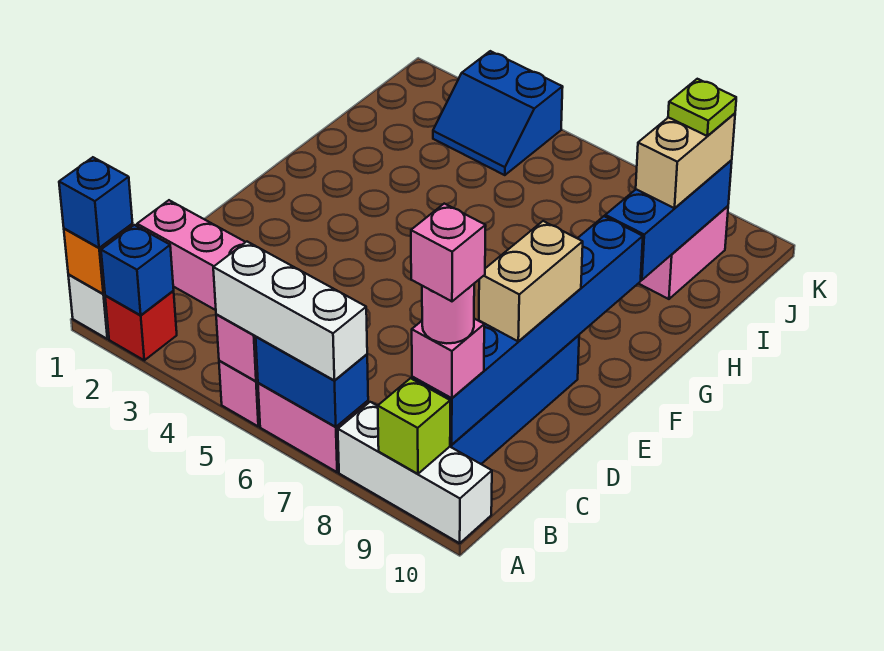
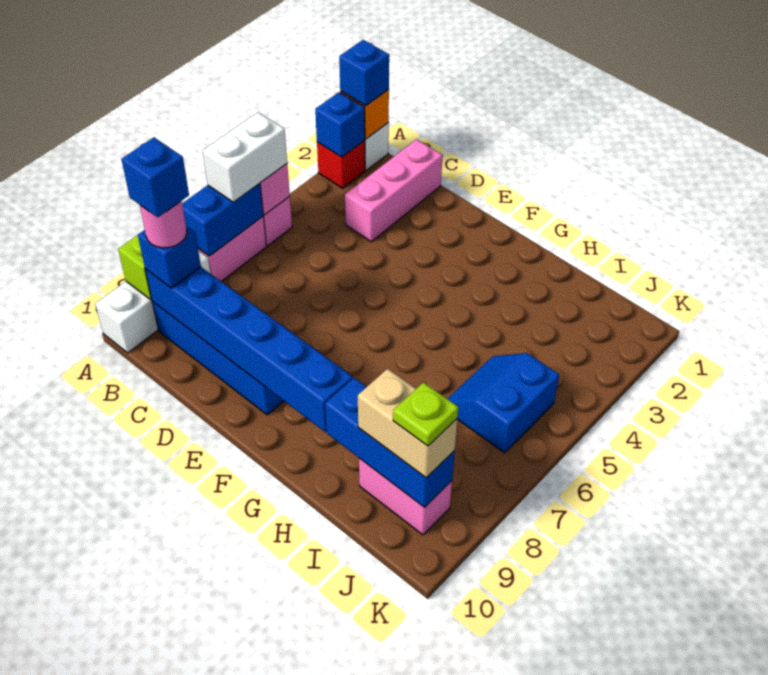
white brick A5:A7 level 3 -> white brick A5:A6 level 3
pink brick B9 level 3 -> blue brick B9 level 3
pink brick B9 level 5 -> blue brick B9 level 5
tan brick D9:E9 level 3 -> none
blue slope J3:K4 level 1 top K -> blue slope I5:J6 level 1 top J

